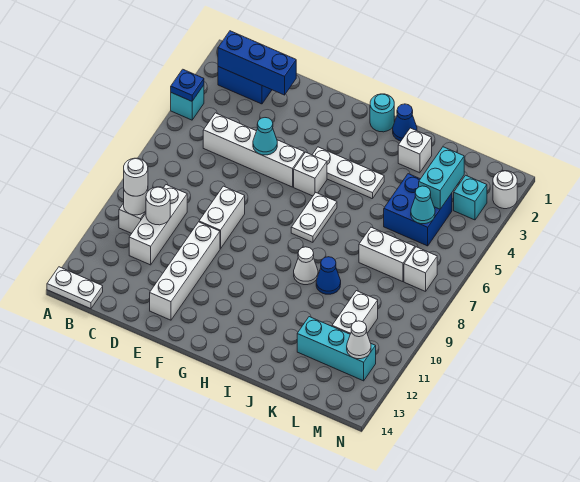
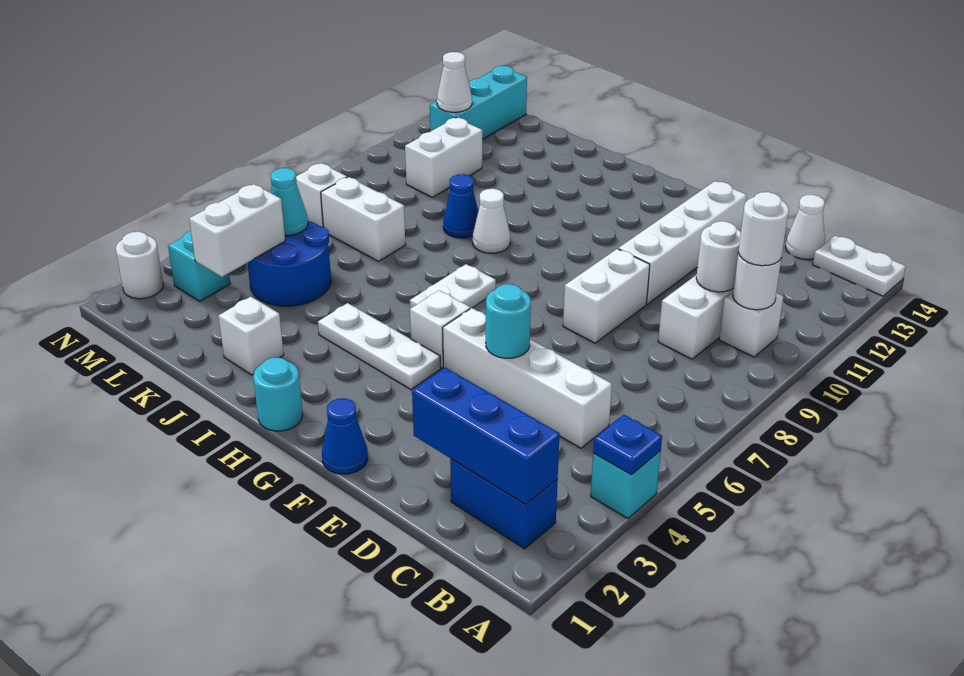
none -> white cone C14 level 1
cyan cone E5 level 2 -> cyan round brick E5 level 2
blue cone I1 level 1 -> blue cone F1 level 1
blue brick K4:L5 level 1 -> blue round brick K4:L5 level 1
cyan brick K12:M12 level 1 -> cyan brick M12:M14 level 1
cyan brick L3:L4 level 2 -> white brick L3:L4 level 2

